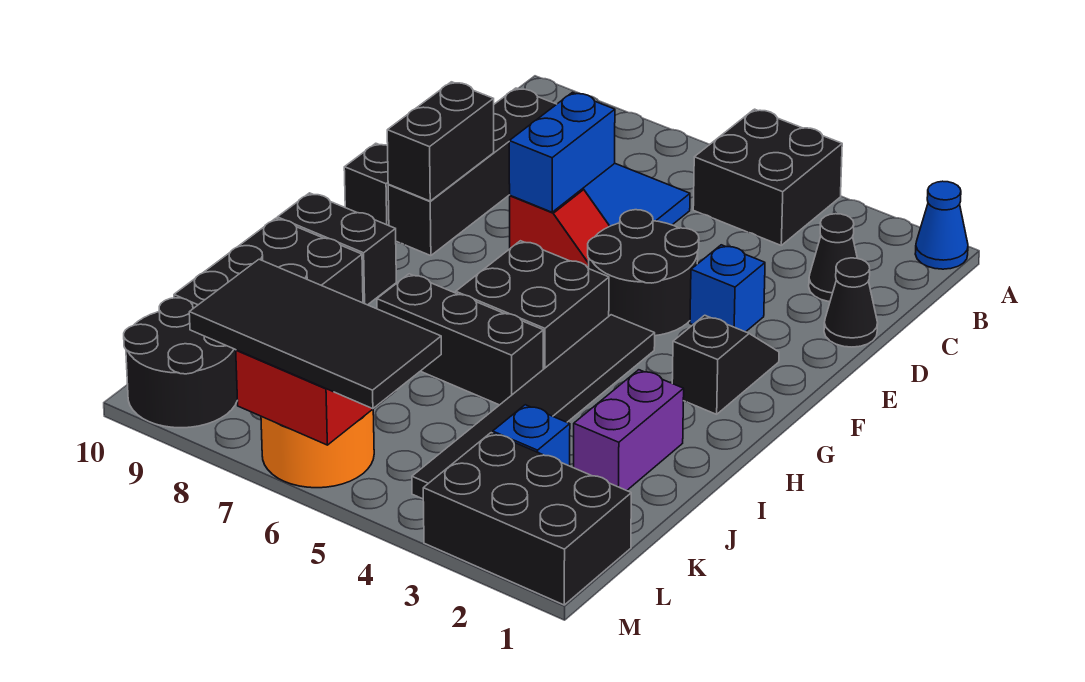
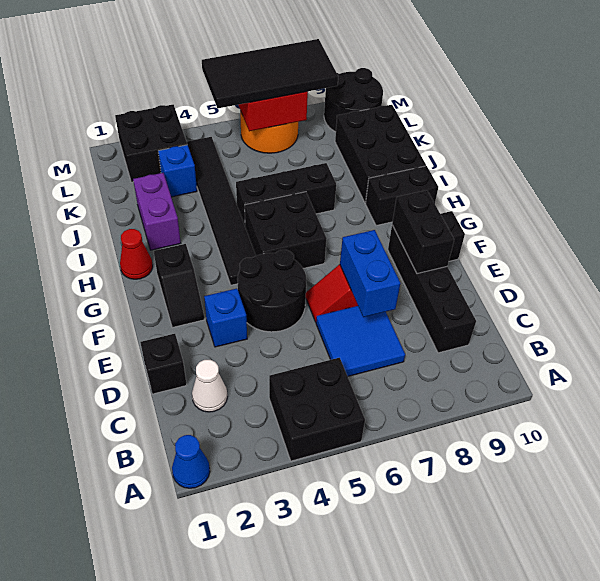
black cone C2 level 1 -> white cone C2 level 1
black cone D1 level 1 -> black brick D1 level 1
none -> red cone H1 level 1
black brick L1:M3 level 1 -> black brick L2:M3 level 1

